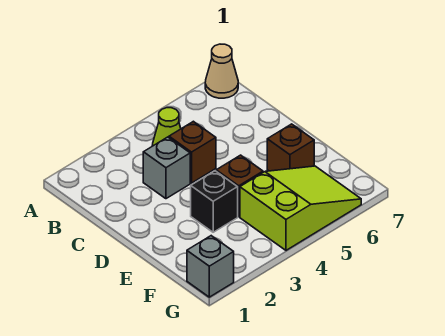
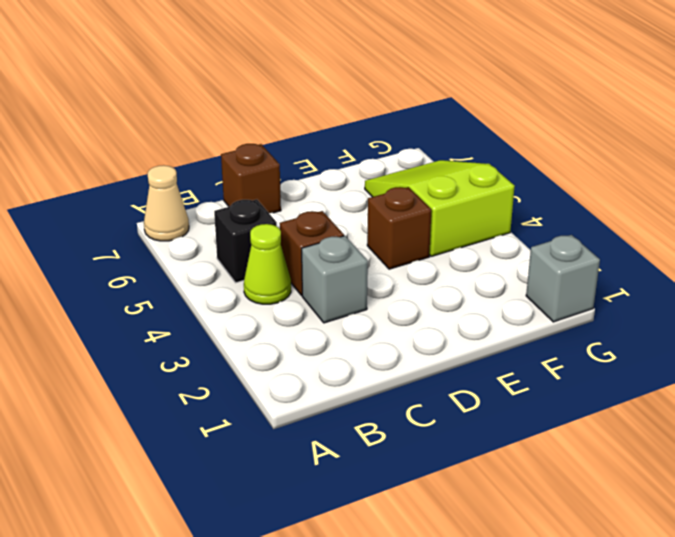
black brick E3 level 1 -> black brick B5 level 1
brown brick E6 level 1 -> brown brick C7 level 1

